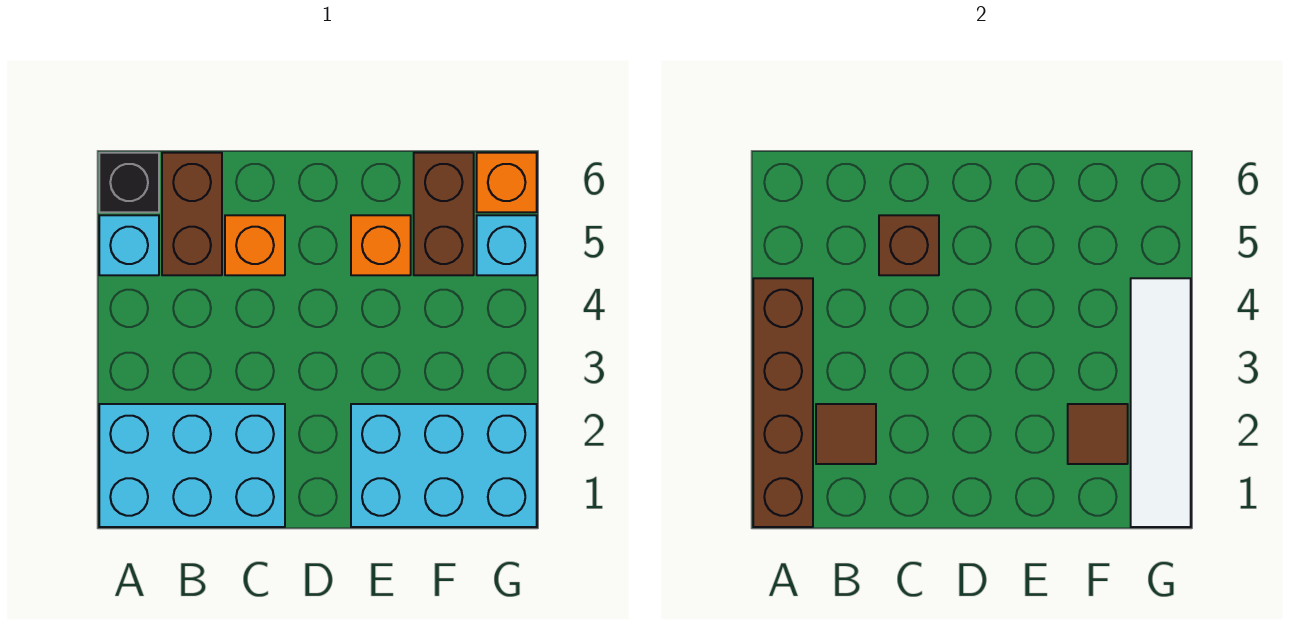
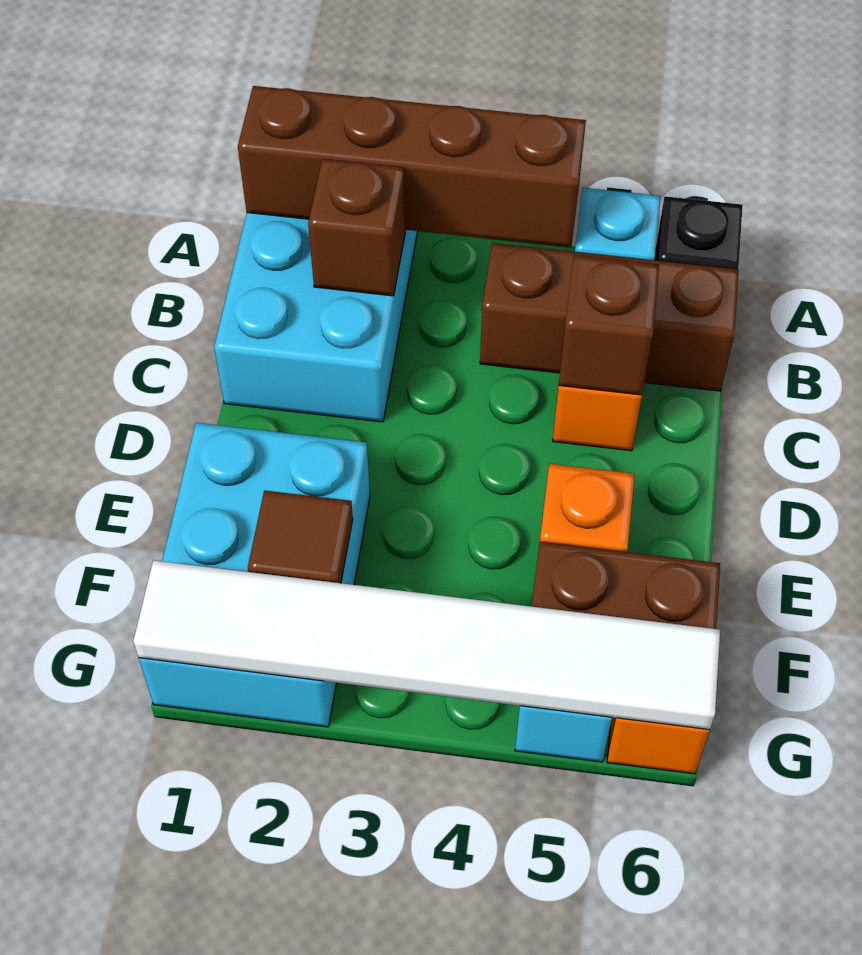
brown tile B2 level 2 -> brown brick B2 level 2
brown brick B5:B6 level 1 -> brown brick B4:B6 level 1
white tile G1:G4 level 2 -> white tile G1:G6 level 2

